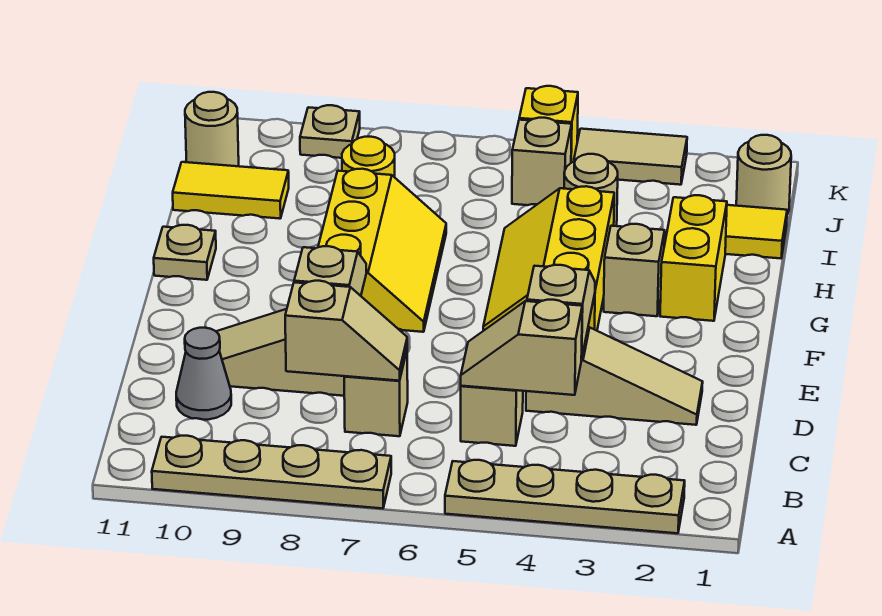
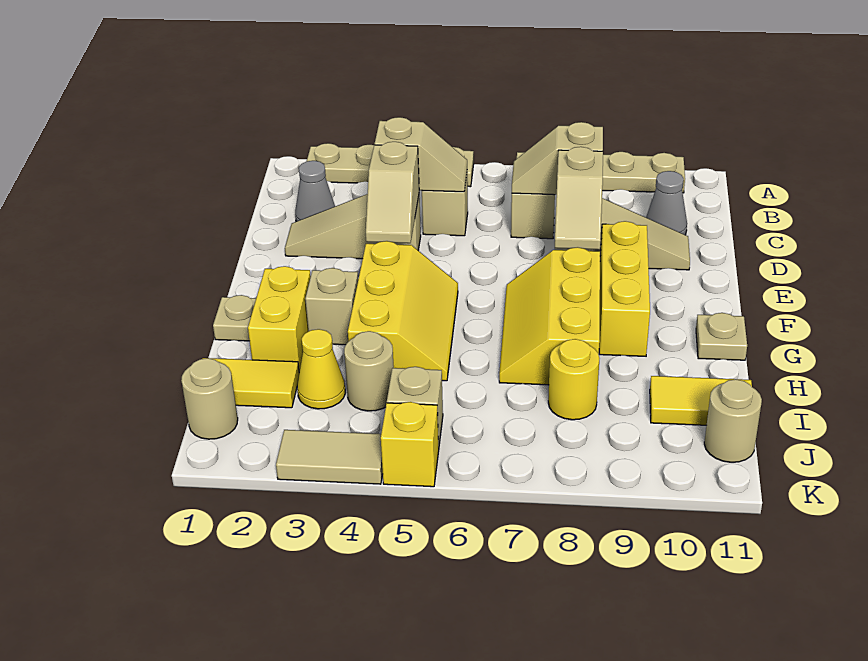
none -> grey cone C2 level 1
none -> yellow brick E9:G9 level 1
none -> yellow cone I3 level 1
tan plate K9 level 1 -> tan plate G1 level 1

